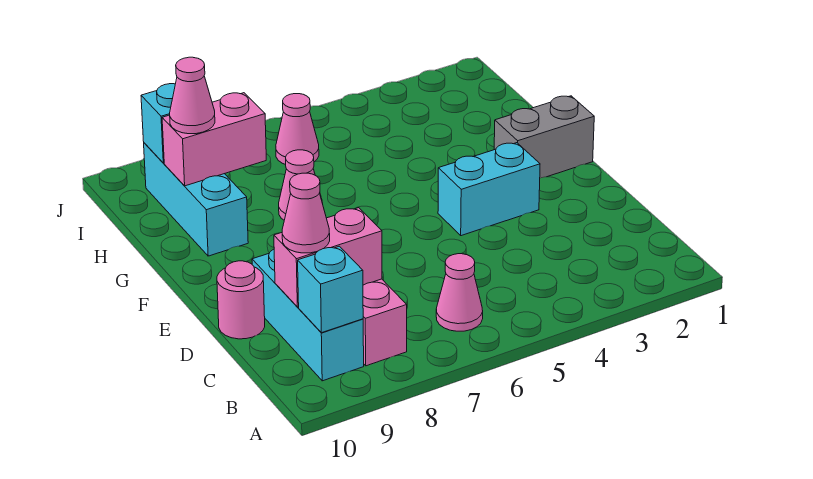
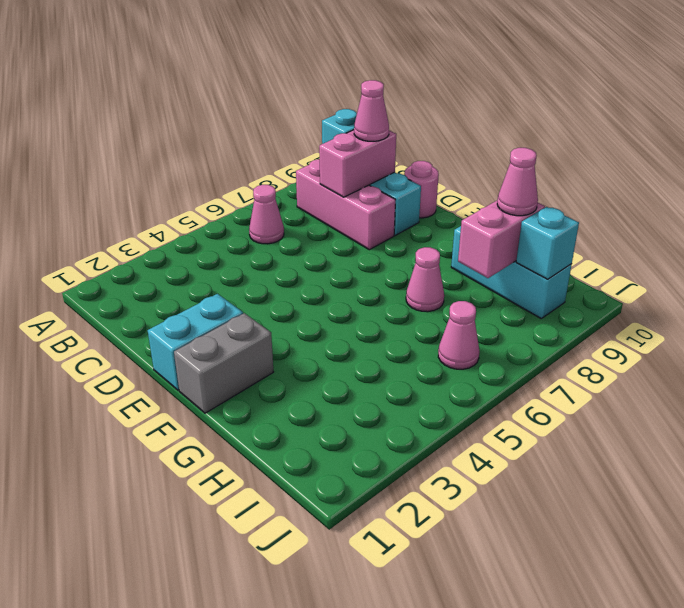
cyan brick E3:E4 level 1 -> cyan brick E1:E2 level 1

